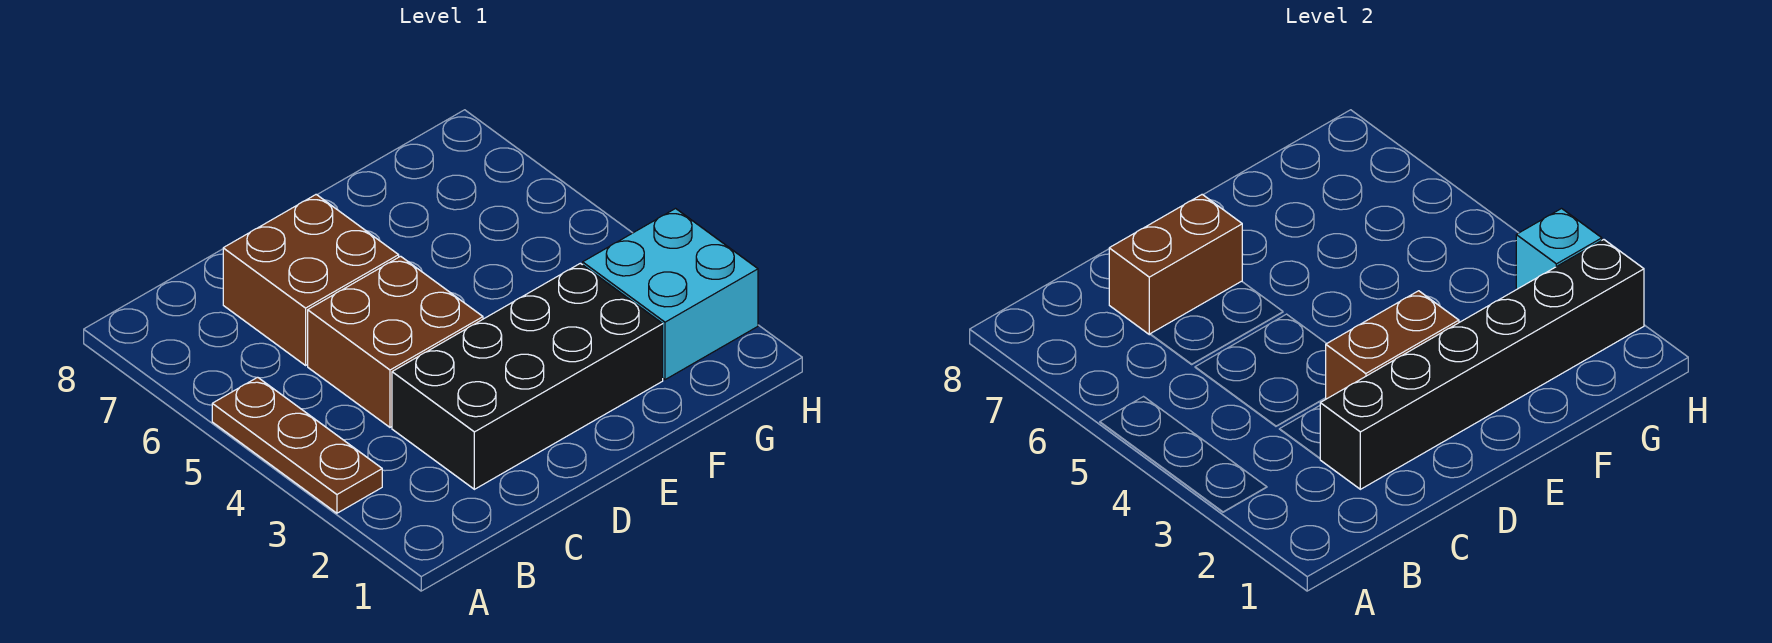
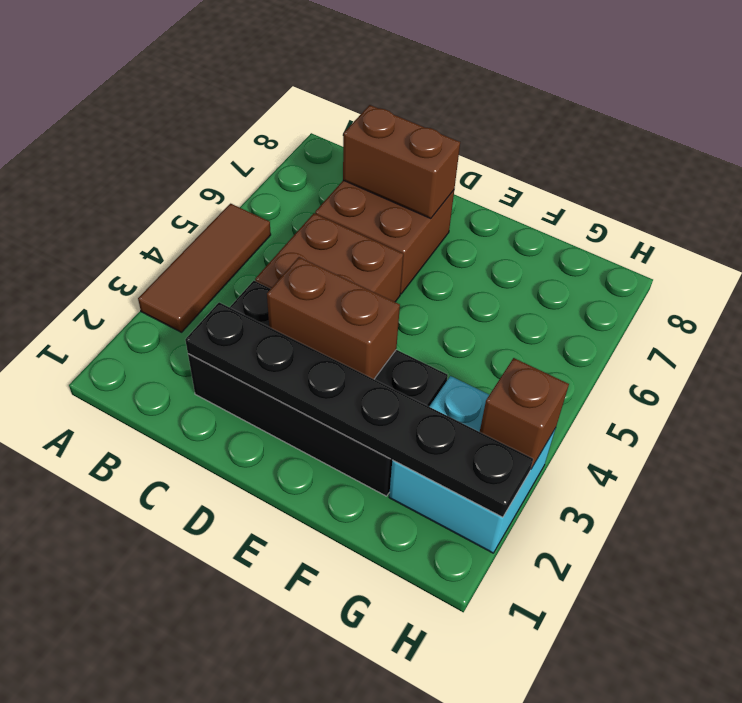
brown plate A3:A5 level 1 -> brown tile A3:A5 level 1
black brick C2:H2 level 2 -> black plate C2:H2 level 2
cyan brick H3 level 2 -> brown brick H3 level 2

